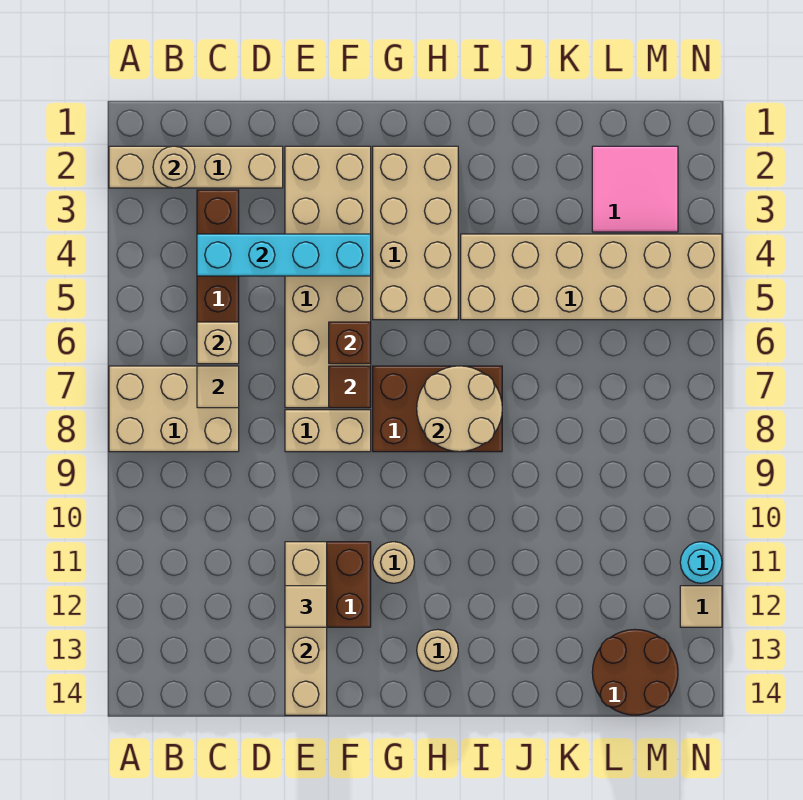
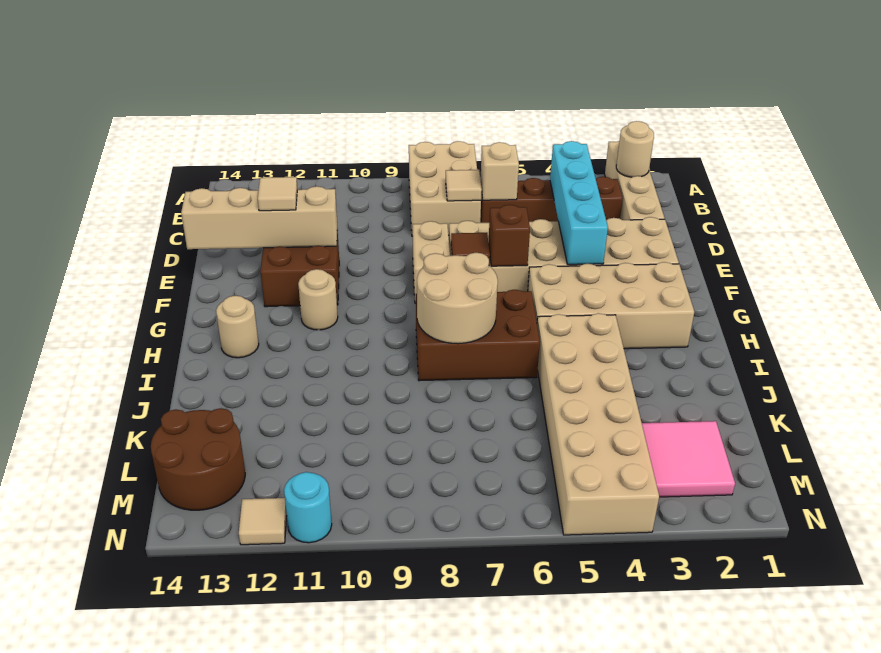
brown brick G7:I8 level 1 -> brown brick H6:I8 level 1

